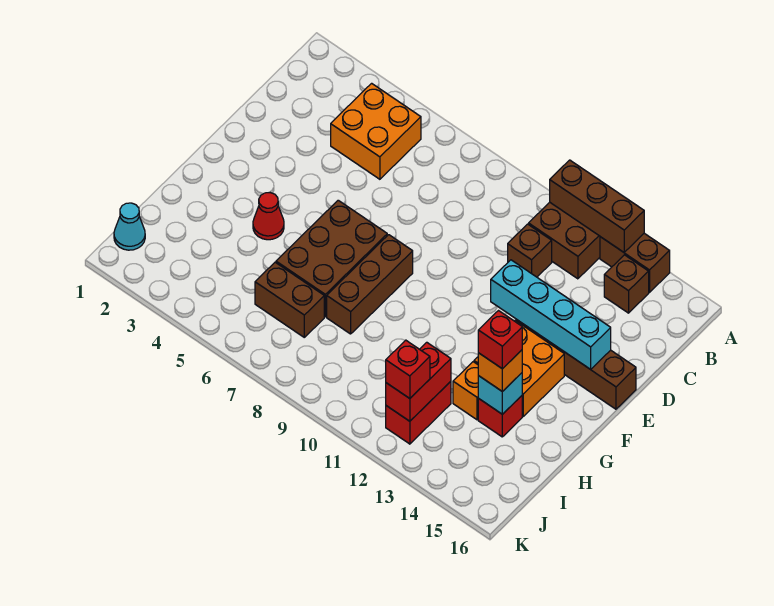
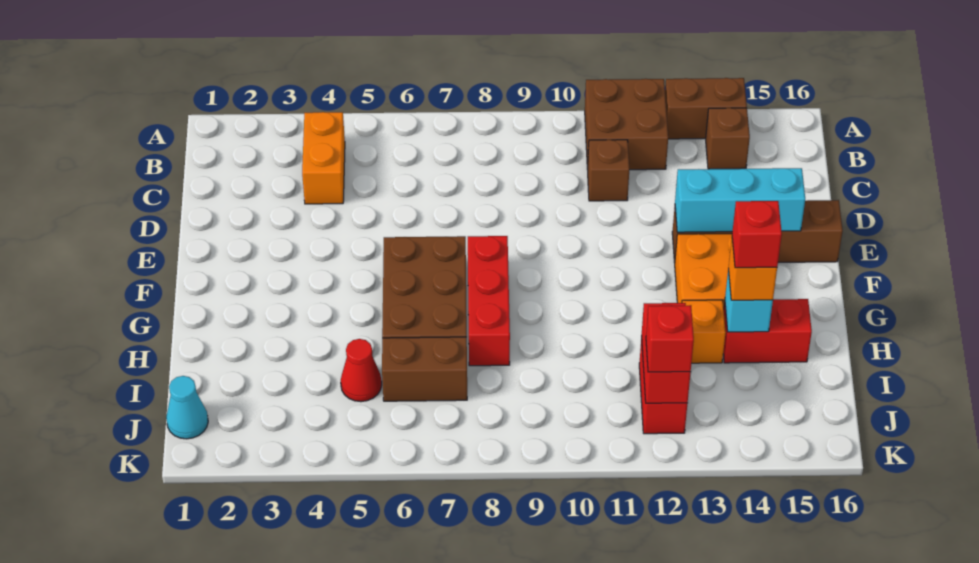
brown brick A11:A13 level 2 -> none
orange brick B4:C5 level 1 -> orange brick B4:C4 level 1
cyan brick E12:E15 level 2 -> cyan brick E13:E15 level 2
brown brick F8:H8 level 1 -> red brick F8:H8 level 1
red cone G4 level 1 -> red cone I5 level 1
red brick H14 level 1 -> red brick H14:H15 level 1

